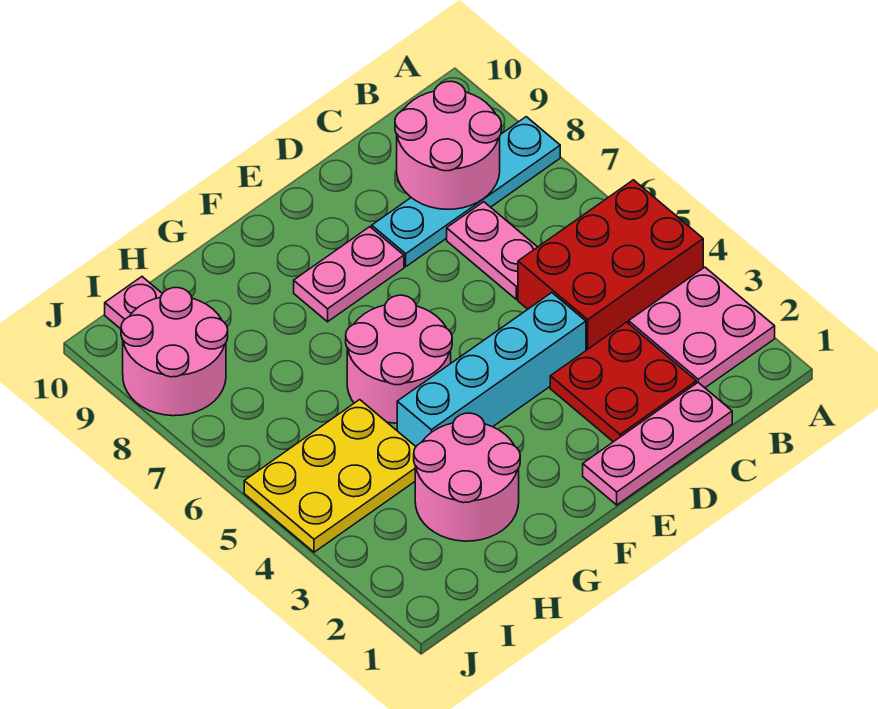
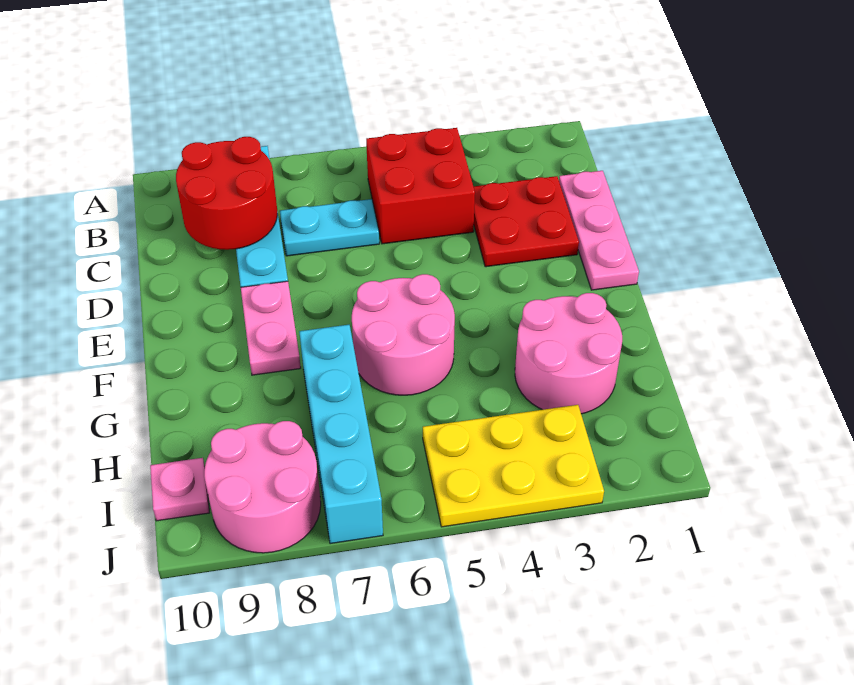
pink plate A2:B3 level 1 -> none
red brick A4:C5 level 1 -> red brick B4:C5 level 1
pink round brick B8:C9 level 2 -> red round brick B8:C9 level 2
pink plate C6:C7 level 1 -> cyan plate C6:C7 level 1
cyan brick D4:G4 level 1 -> cyan brick G7:J7 level 1
yellow plate H4:J5 level 1 -> yellow plate I3:J5 level 1

